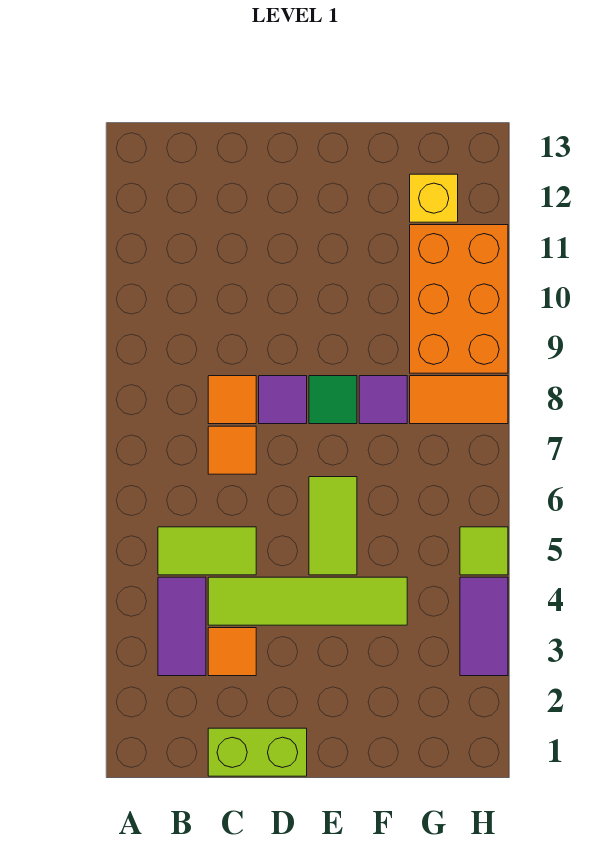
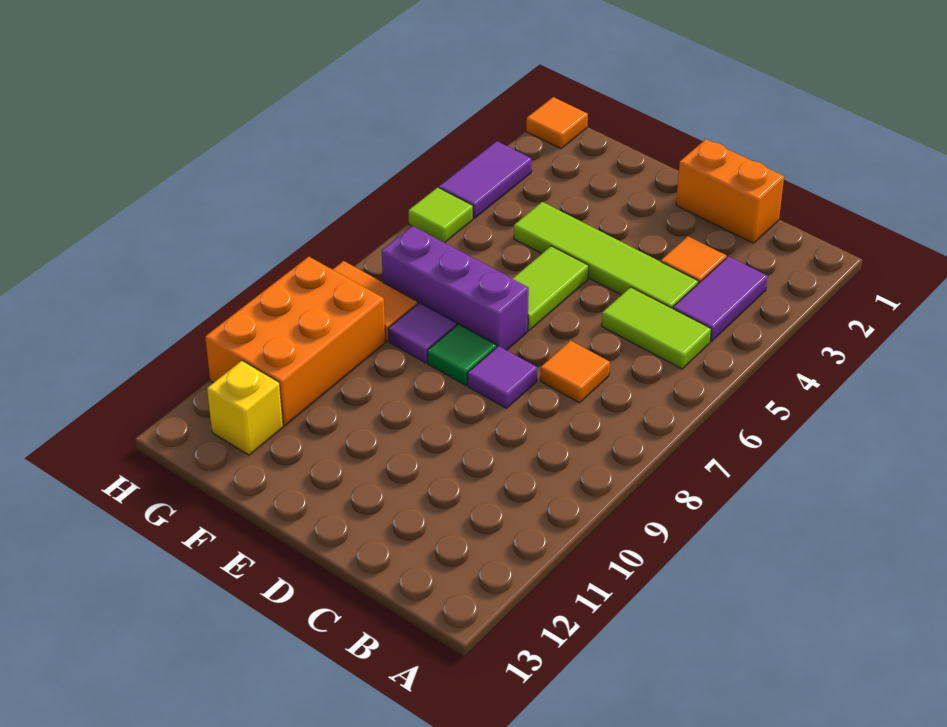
lime brick C1:D1 level 1 -> orange brick C1:D1 level 1
orange tile C8 level 1 -> orange tile H1 level 1
none -> purple brick E7:G7 level 1

